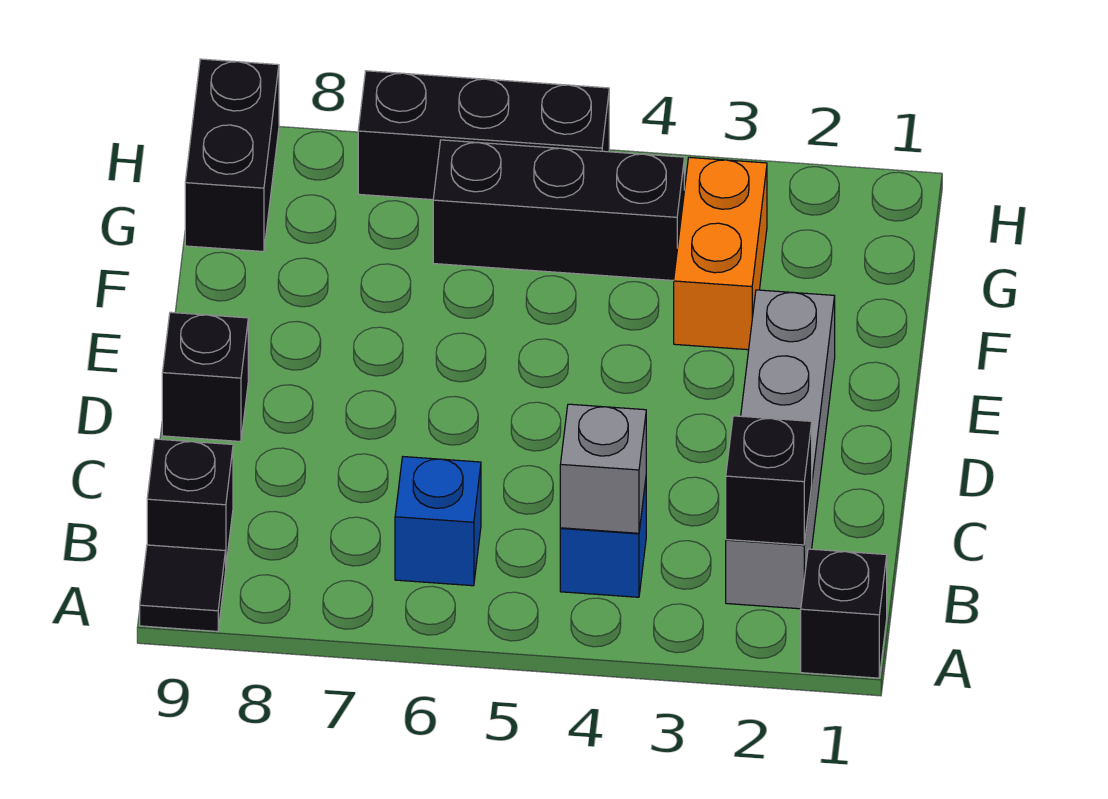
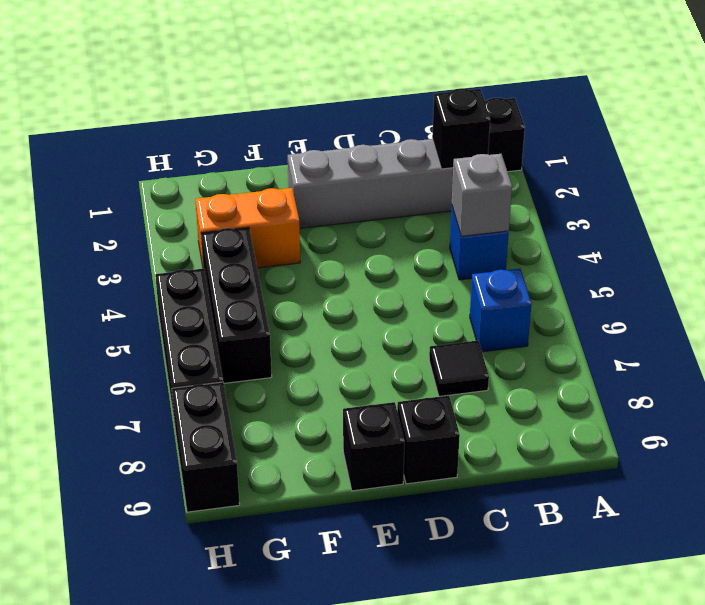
black tile A9 level 1 -> black tile C7 level 1
black brick B9 level 1 -> black brick E9 level 1
black brick G9:H9 level 1 -> black brick H8:H9 level 1

